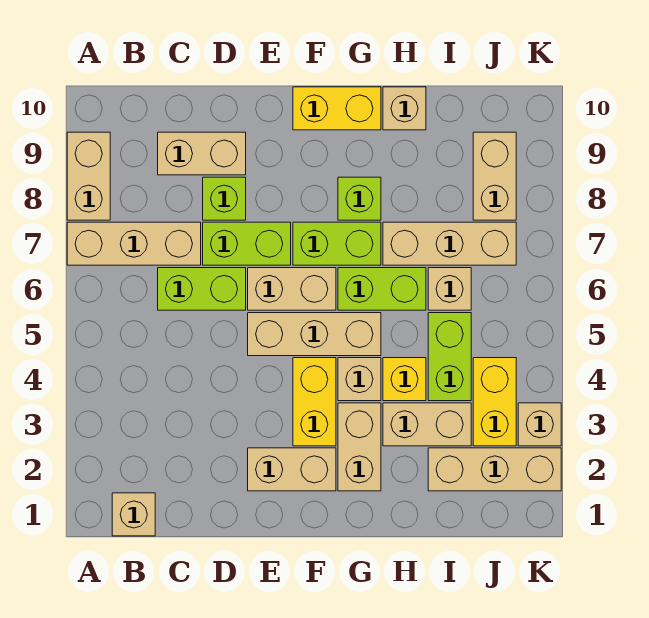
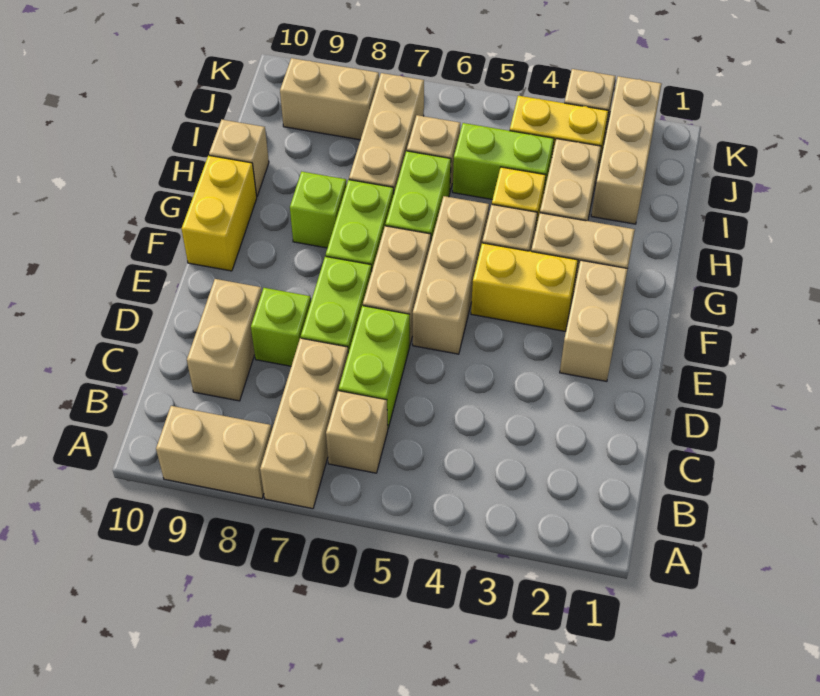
tan brick B1 level 1 -> tan brick B6 level 1

